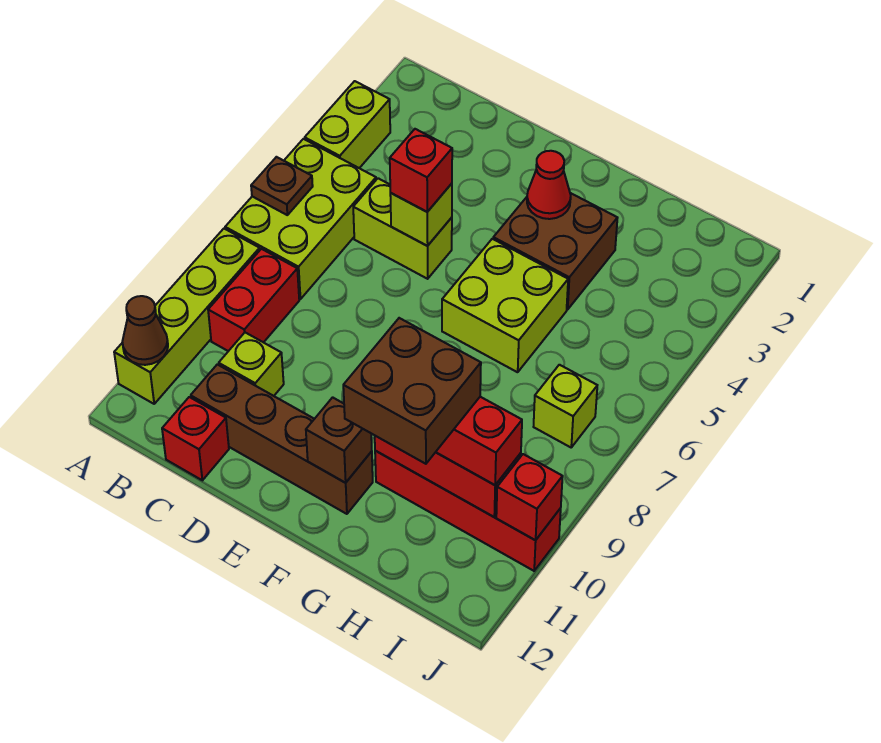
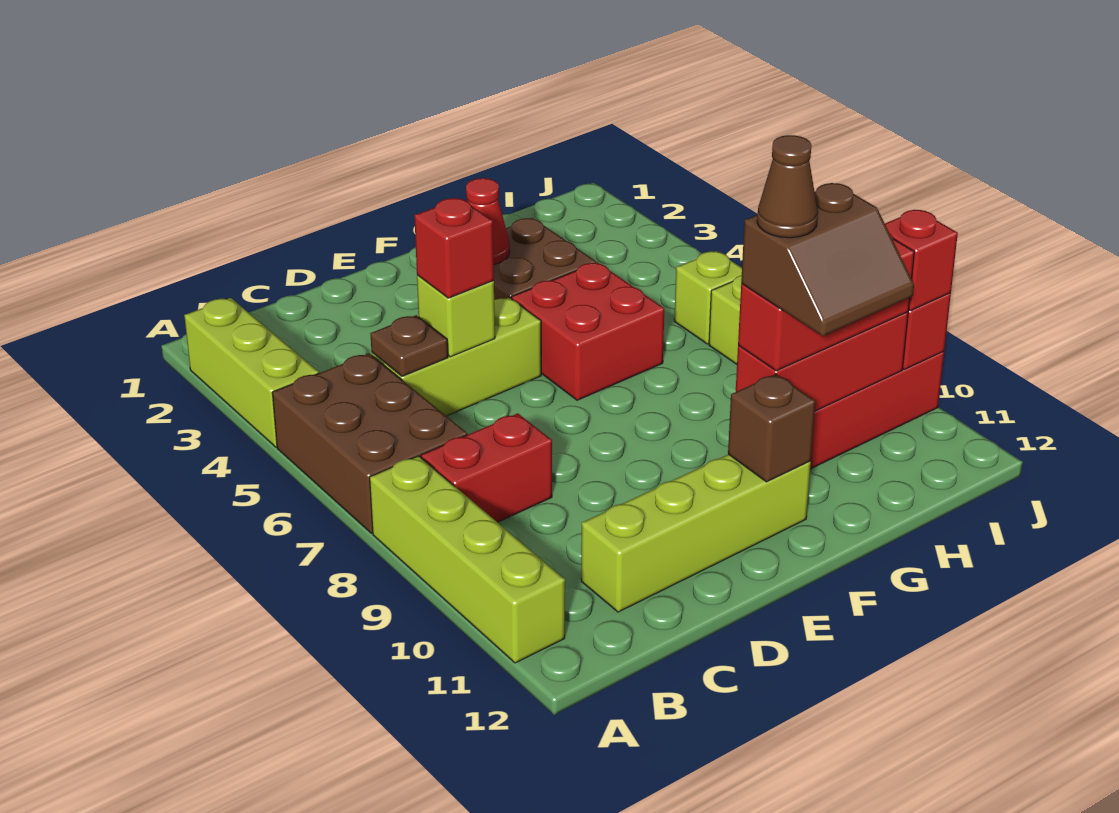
lime brick A3:A4 level 1 -> lime brick A2:A4 level 1
lime brick A5:B7 level 1 -> brown brick A5:B7 level 1
brown plate A6 level 2 -> brown plate C5 level 2
brown cone A11 level 2 -> brown cone G10 level 5
red brick B8:B9 level 1 -> red brick B8:C8 level 1
lime brick C5:D5 level 1 -> lime brick C5:E5 level 1
lime brick C10 level 1 -> lime brick I6 level 1
brown brick C11:F11 level 1 -> lime brick C11:F11 level 1
red brick C12 level 1 -> red brick J10 level 3
lime brick F5:G6 level 1 -> red brick F5:G6 level 1
brown brick G10:H11 level 4 -> brown slope G10:H11 level 4 top 10

